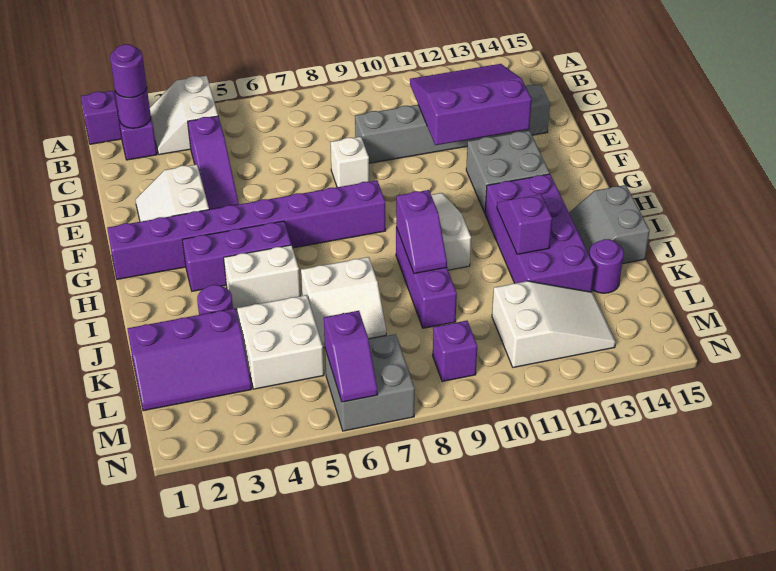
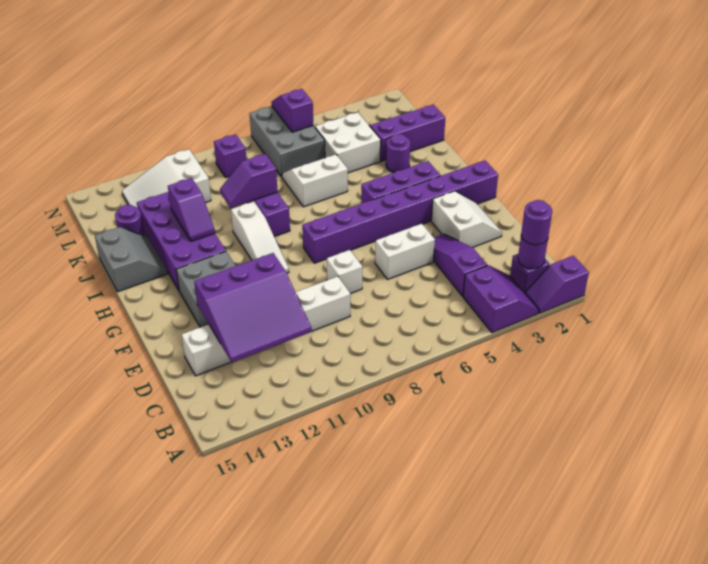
white slope A3:B4 level 1 top 4 -> purple slope A3:B4 level 1 top 4
grey brick D9:D14 level 1 -> white brick D9:D14 level 1
white brick I4:I5 level 1 -> white brick E5:E6 level 1
purple slope I9:J9 level 2 top I -> purple slope J9:J10 level 2 top 9
grey brick M6:N7 level 1 -> grey brick L6:N7 level 1

